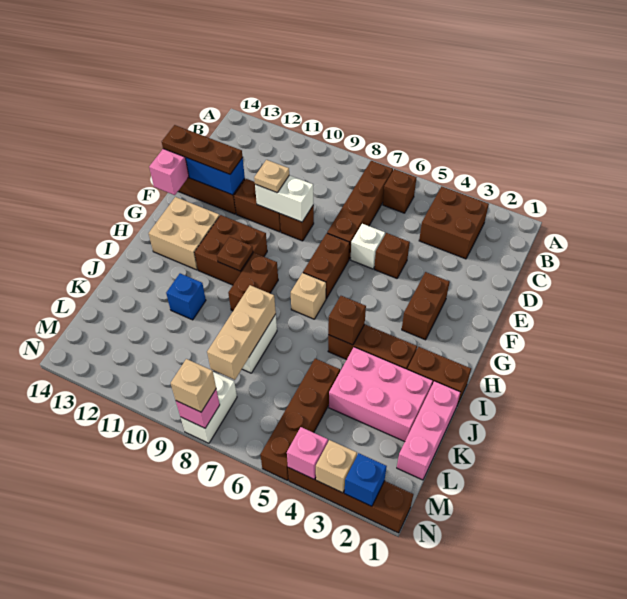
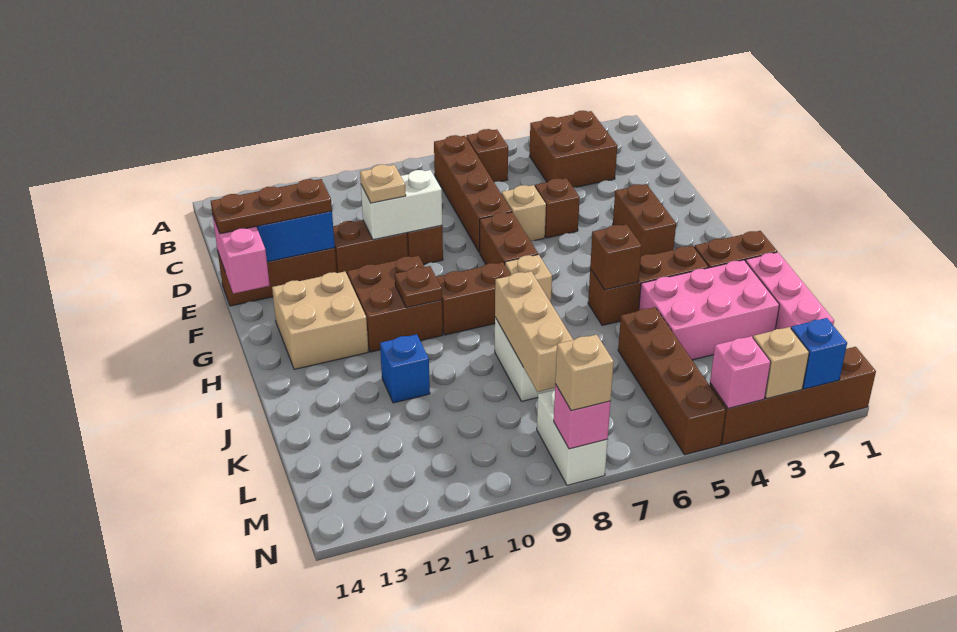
white brick E6 level 1 -> tan brick E6 level 1
brown brick H9:I9 level 1 -> brown brick H8:H9 level 1

